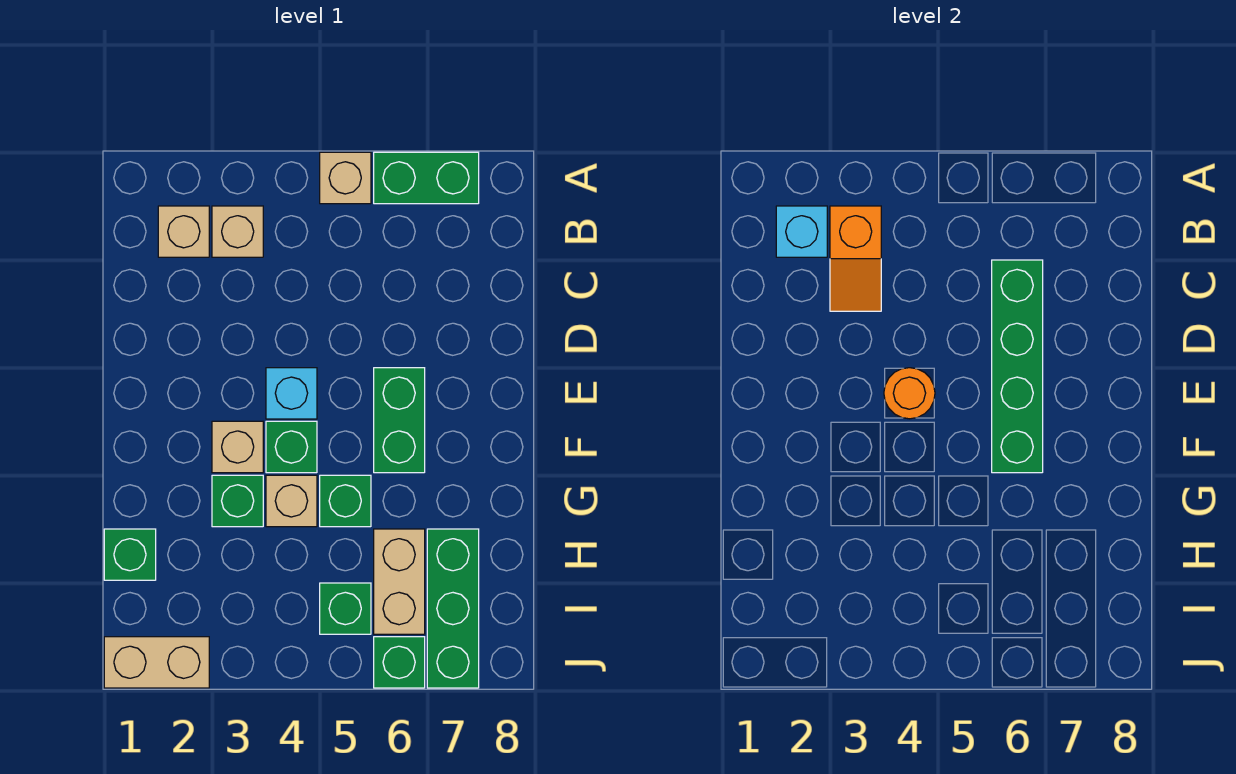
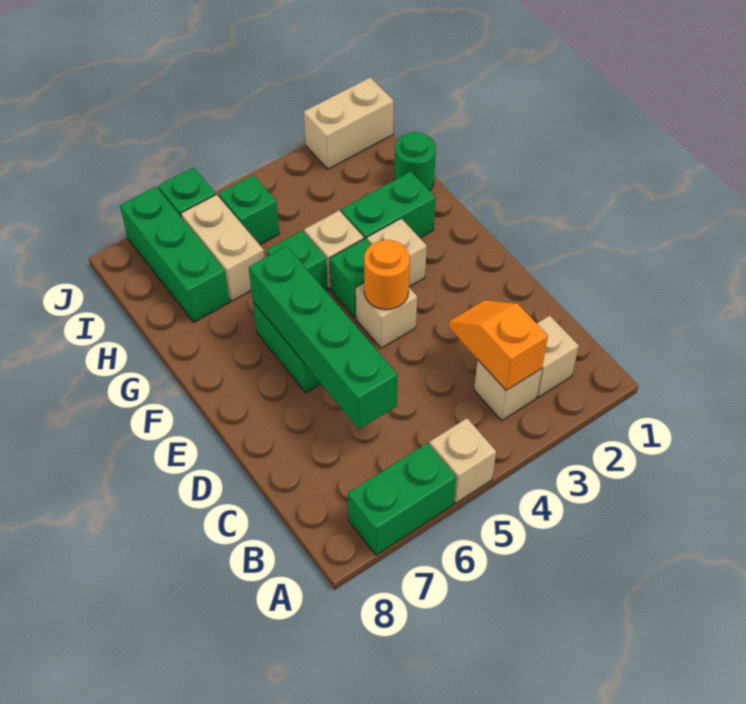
cyan brick B2 level 2 -> none
cyan brick E4 level 1 -> tan brick E4 level 1
green brick G3 level 1 -> green brick G2:G3 level 1
green brick H1 level 1 -> green round brick H1 level 1

